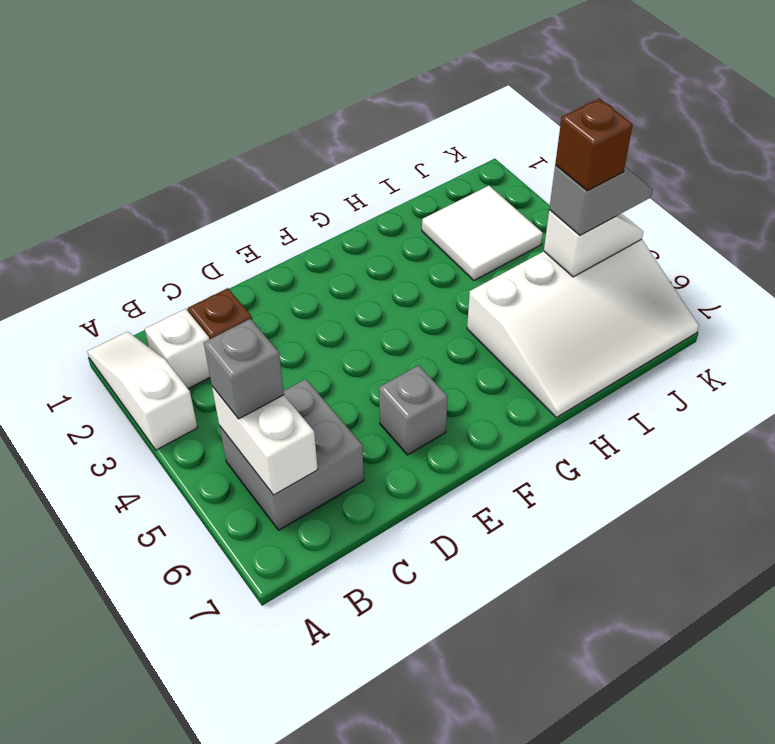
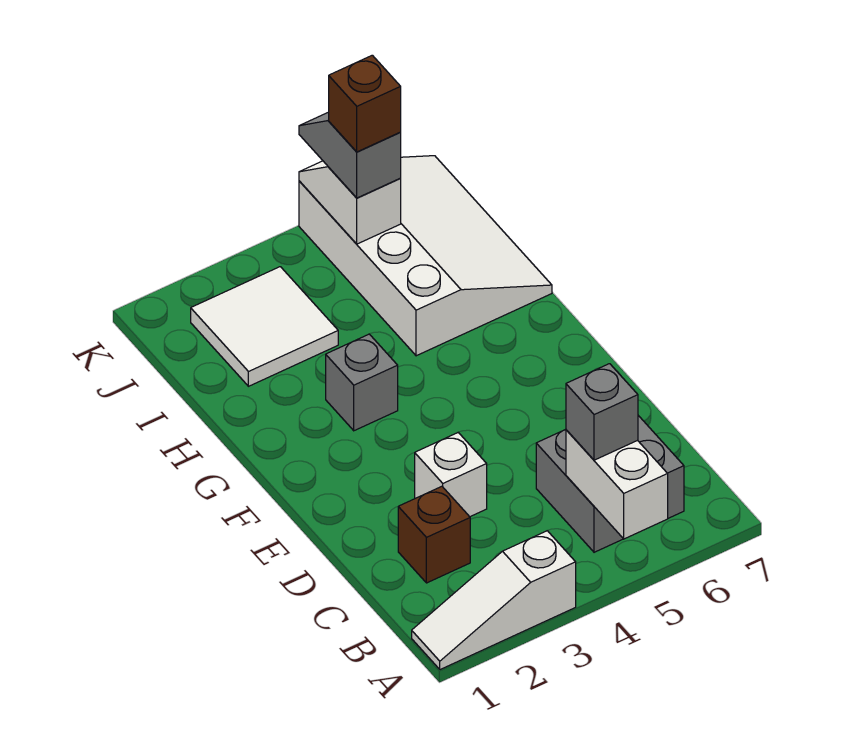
white brick B2 level 1 -> white brick D3 level 1
white brick B5:B6 level 2 -> white brick A5:B5 level 2
grey brick E6 level 1 -> grey brick G3 level 1

